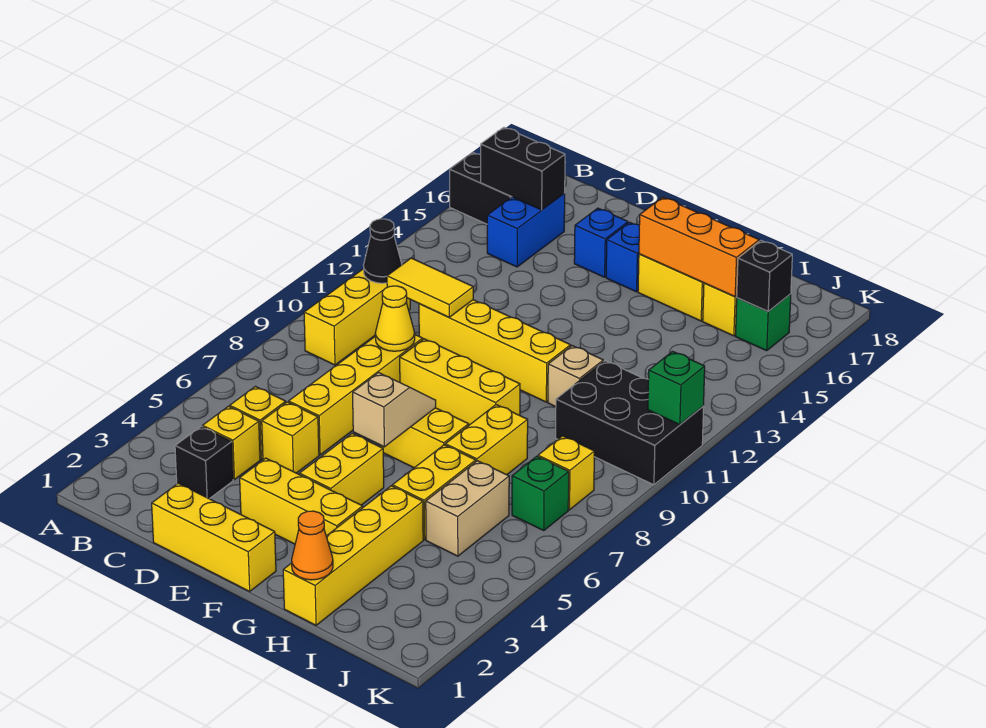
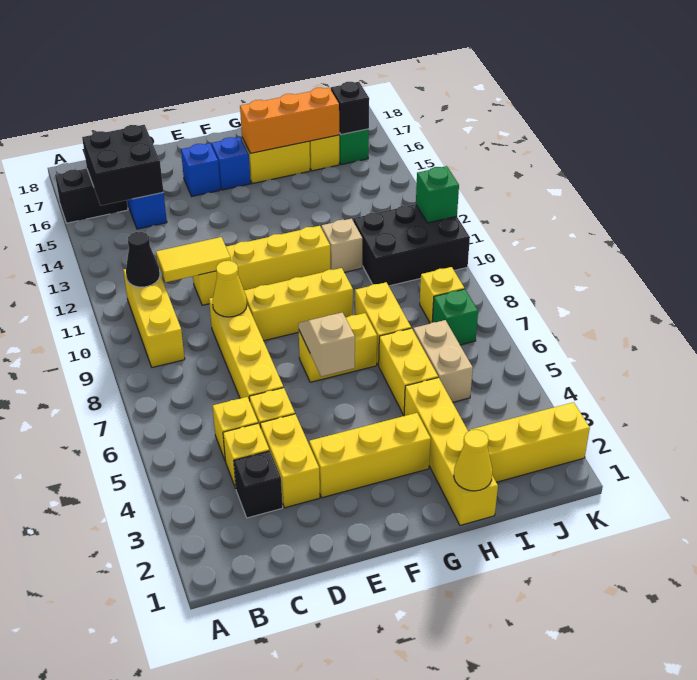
black brick B16:C16 level 2 -> black brick B15:C16 level 2
yellow brick D1:F1 level 1 -> yellow brick I2:K2 level 1
yellow brick F4:F5 level 1 -> yellow brick D3:D4 level 1
orange cone H1 level 2 -> yellow cone H1 level 2

